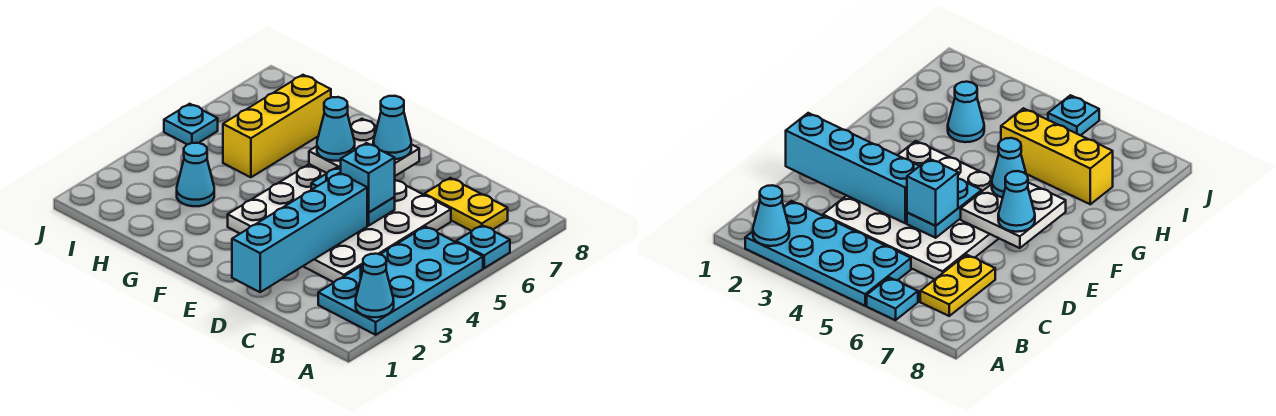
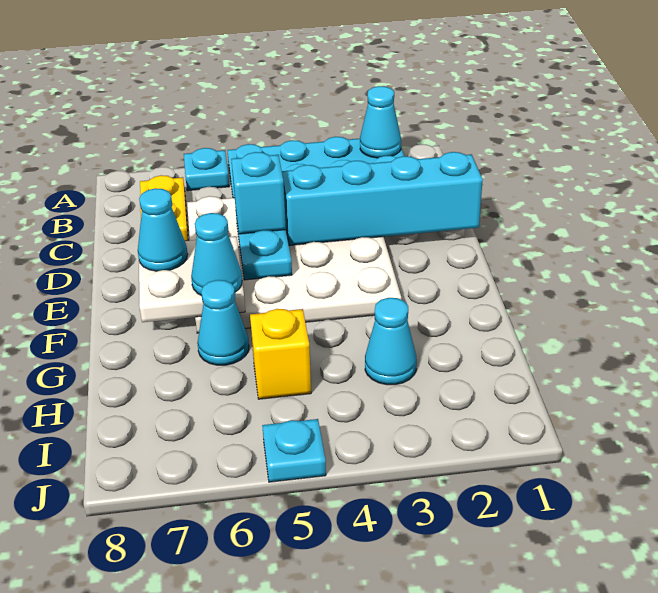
none -> cyan cone G6 level 1
yellow brick H5:H7 level 1 -> yellow brick H5 level 1

